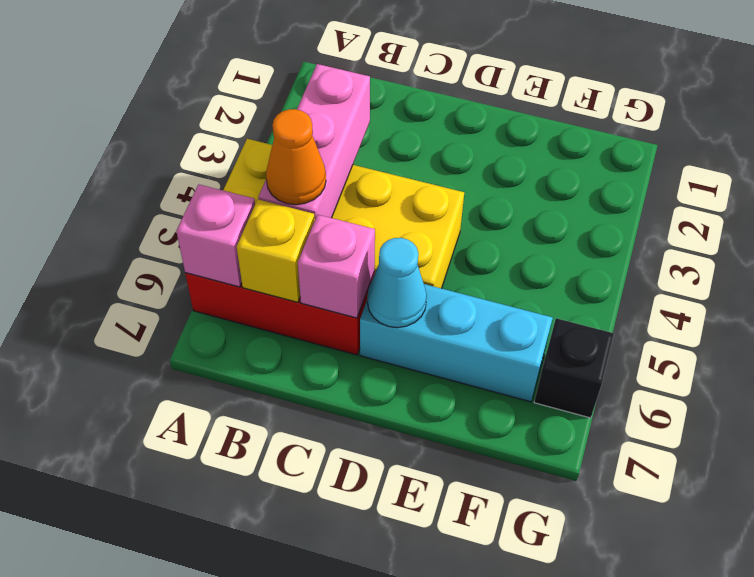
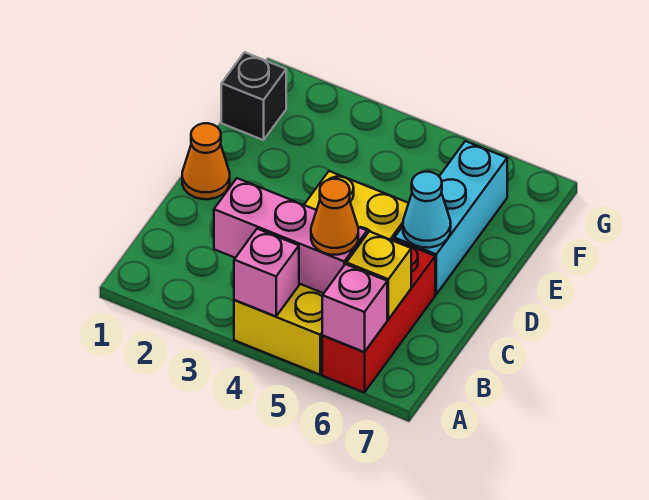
pink brick C6 level 2 -> pink brick A4 level 2
none -> orange cone D1 level 1
black brick G6 level 1 -> black brick F1 level 1

